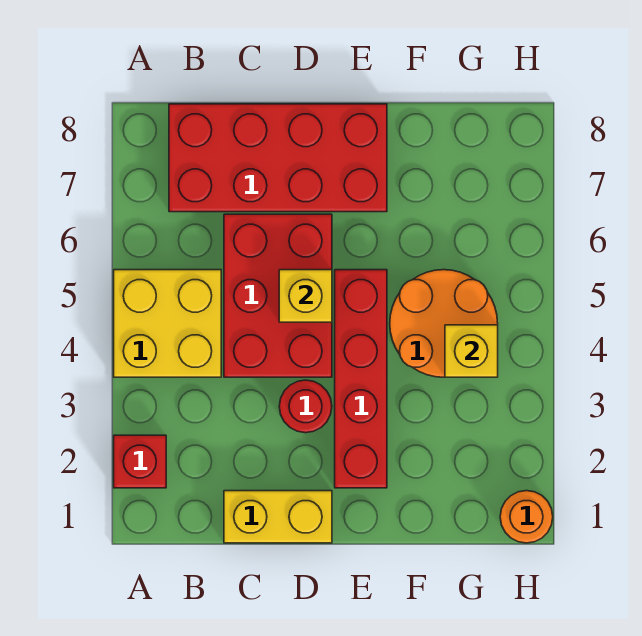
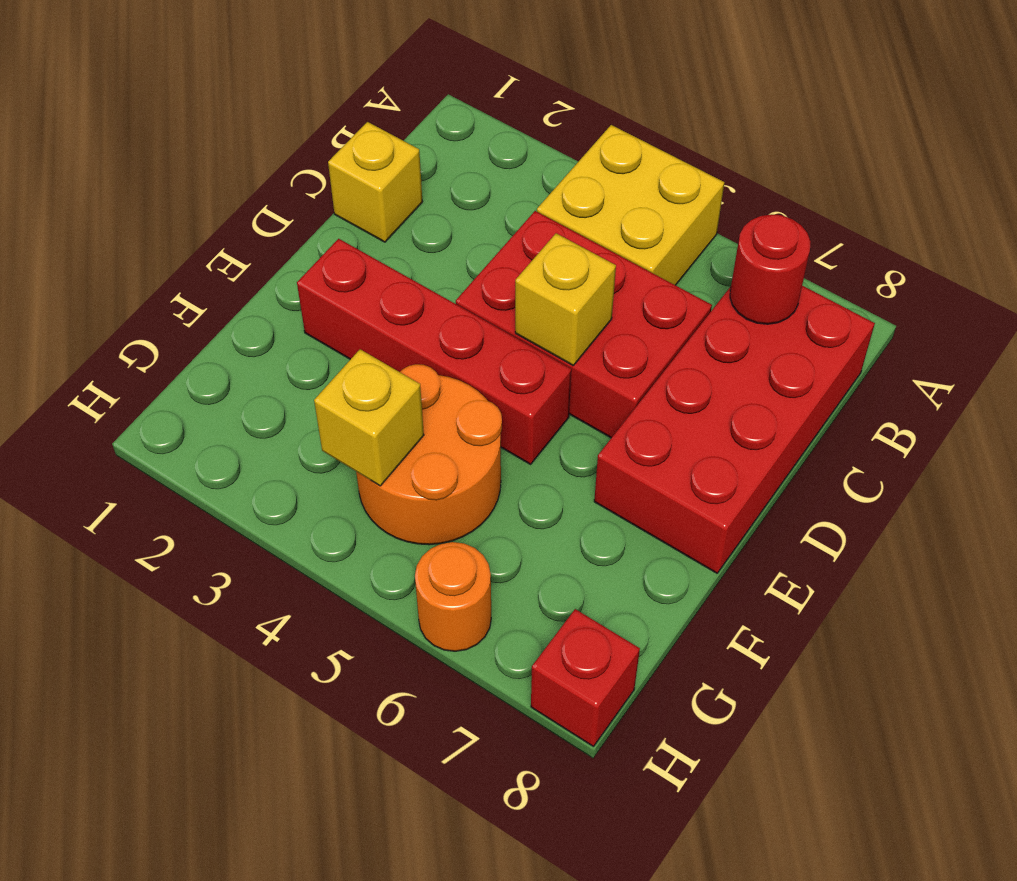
red brick A2 level 1 -> red brick H8 level 1
yellow brick C1:D1 level 1 -> yellow brick C1 level 1
red round brick D3 level 1 -> red round brick B7 level 2
orange round brick H1 level 1 -> orange round brick H6 level 1

